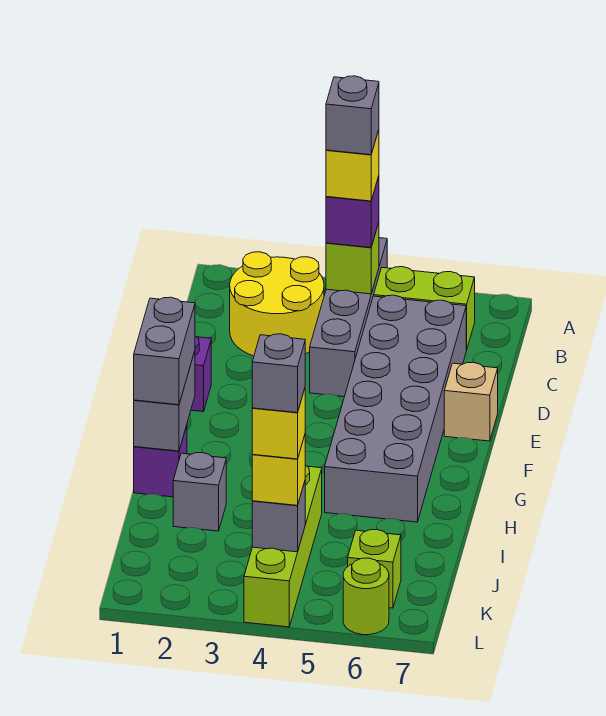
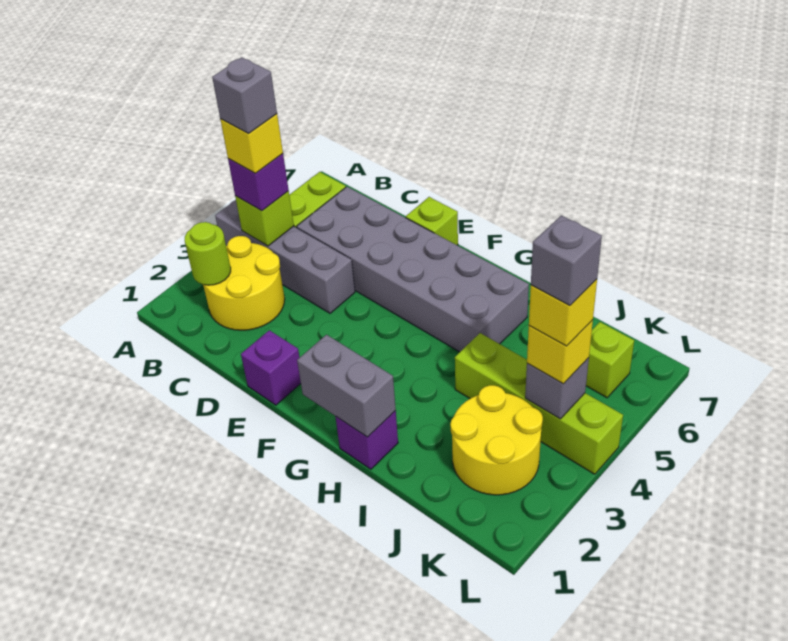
tan brick E7 level 1 -> lime brick E7 level 1
grey brick G1:H1 level 3 -> none
grey brick I2 level 1 -> none
none -> yellow round brick J2:K3 level 1
lime round brick L6 level 1 -> lime round brick B2 level 2

